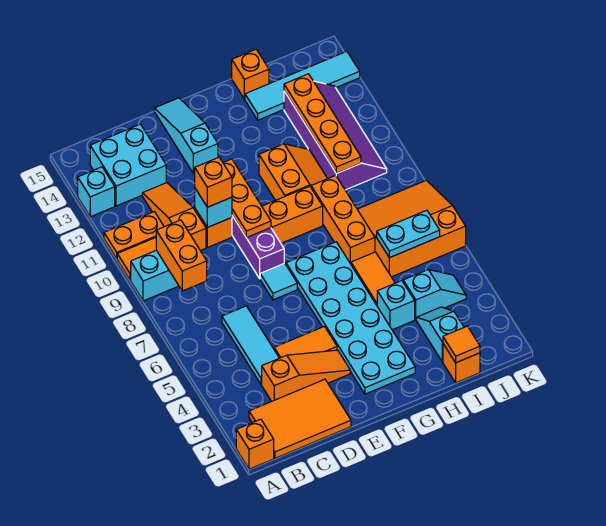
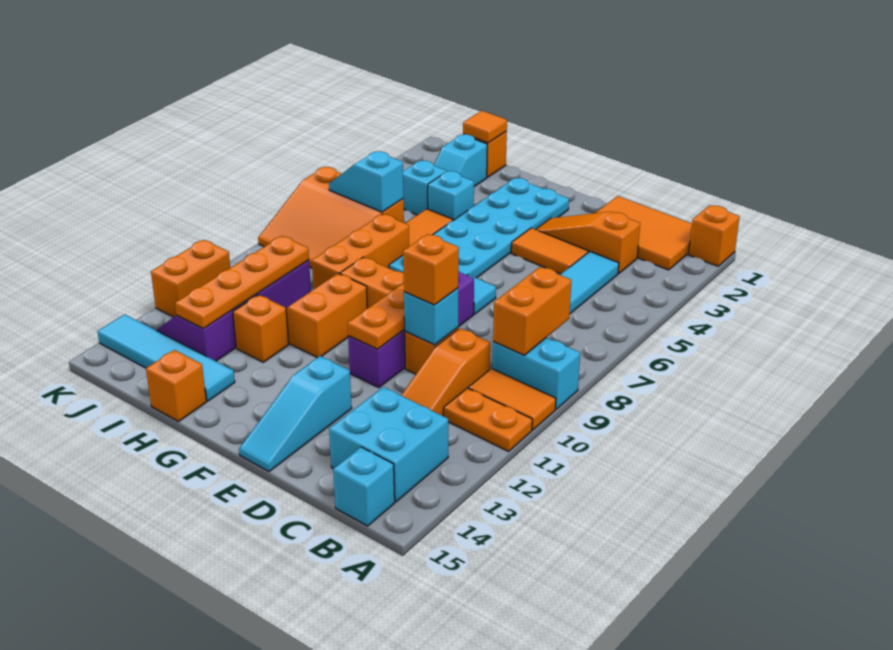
cyan brick A13 level 1 -> cyan brick B15 level 1
none -> orange brick H12 level 1
cyan plate I6:J6 level 2 -> cyan slope I6:J6 level 2 top I
none -> orange brick K11:K12 level 1

